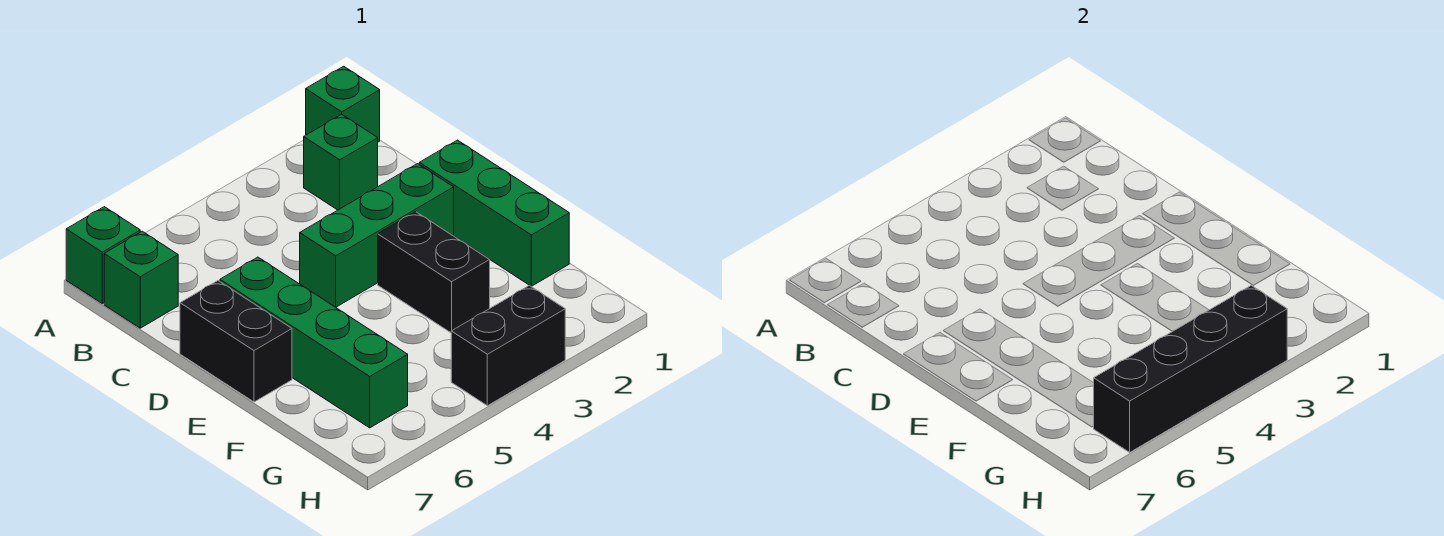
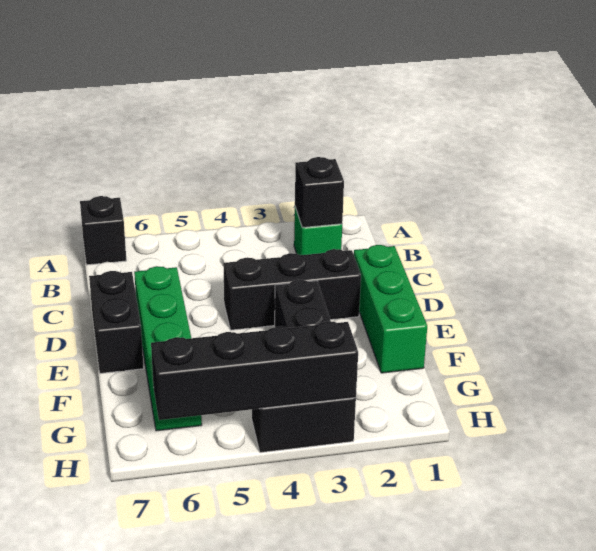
green brick A1 level 1 -> none
green brick A7 level 1 -> black brick A7 level 1
none -> black brick B2 level 2
green brick B7 level 1 -> none
green brick D2:D4 level 1 -> black brick D2:D4 level 1

